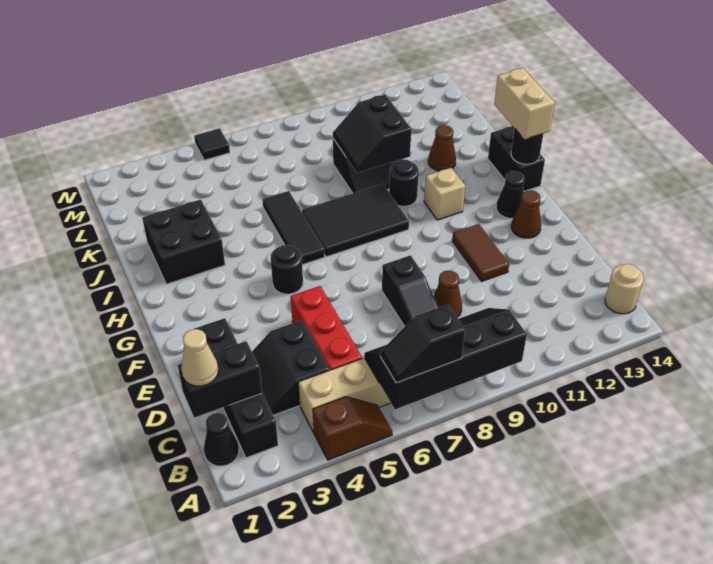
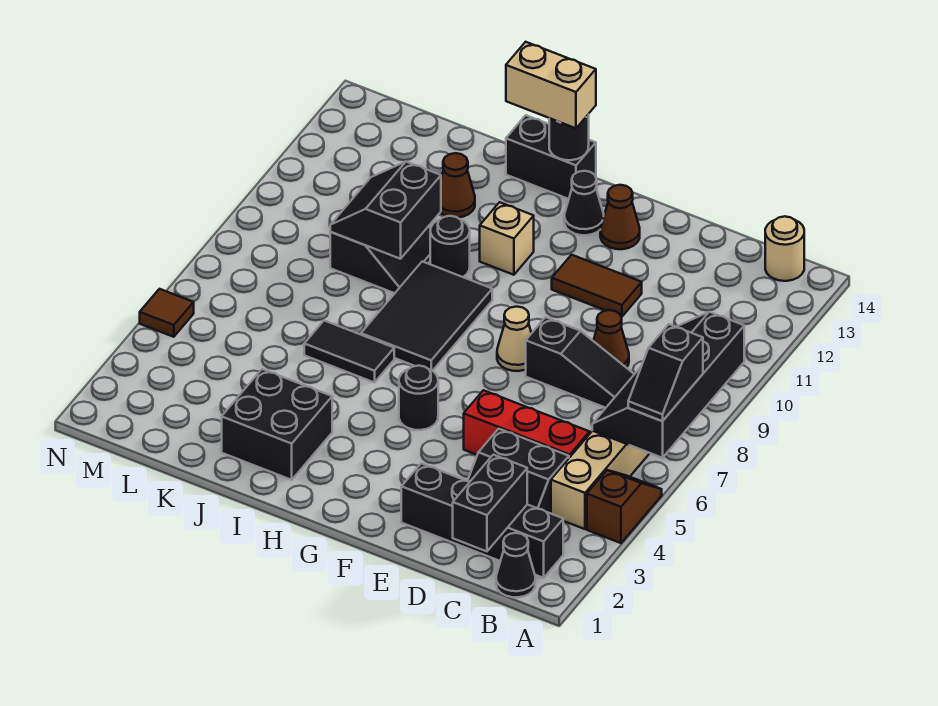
tan cone C1 level 3 -> tan cone F8 level 1
black tile H6:J6 level 1 -> black tile I6:J6 level 1
black slope J9:K10 level 2 top 10 -> black slope J9:K10 level 2 top J
black tile N5 level 1 -> brown tile N5 level 1

